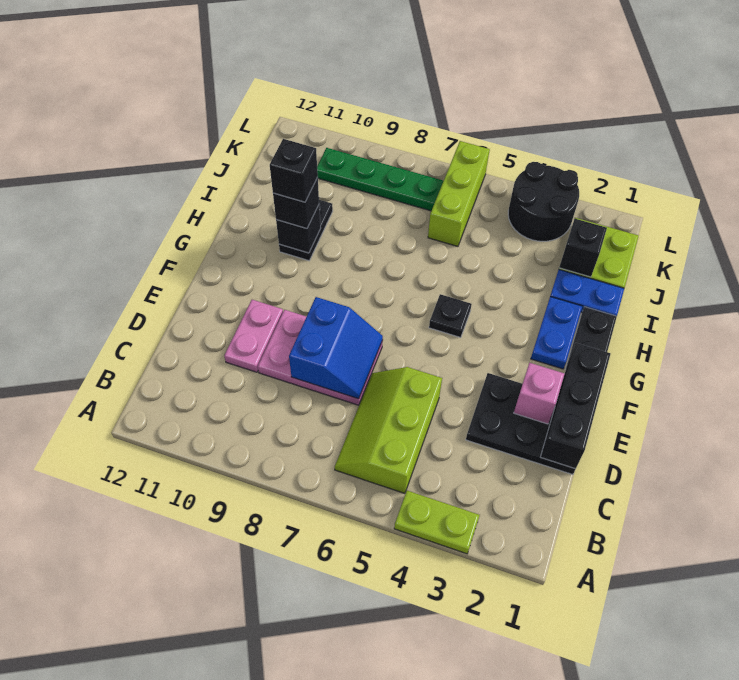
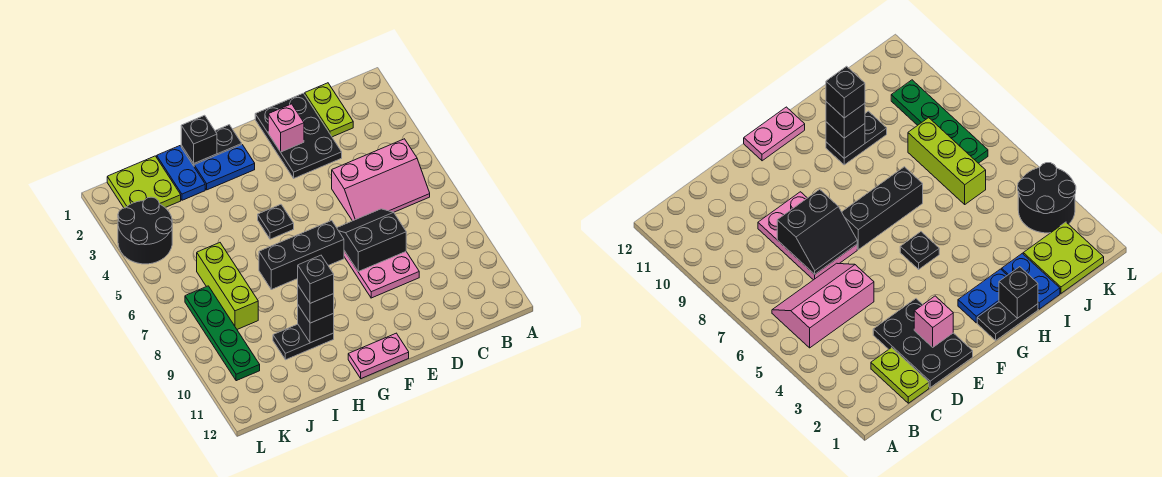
lime plate A3:A4 level 1 -> lime plate C1:C2 level 1
lime slope B5:D6 level 1 top 5 -> pink slope B5:D6 level 1 top 5
black brick D1:F1 level 2 -> black brick F7:H7 level 1
blue slope D7:E8 level 2 top 8 -> black slope D7:E8 level 2 top 8
pink plate D10:E10 level 1 -> pink plate F12:G12 level 1
black brick J2 level 2 -> black brick H1 level 2
lime brick J6:L6 level 1 -> lime brick J6:J8 level 1

